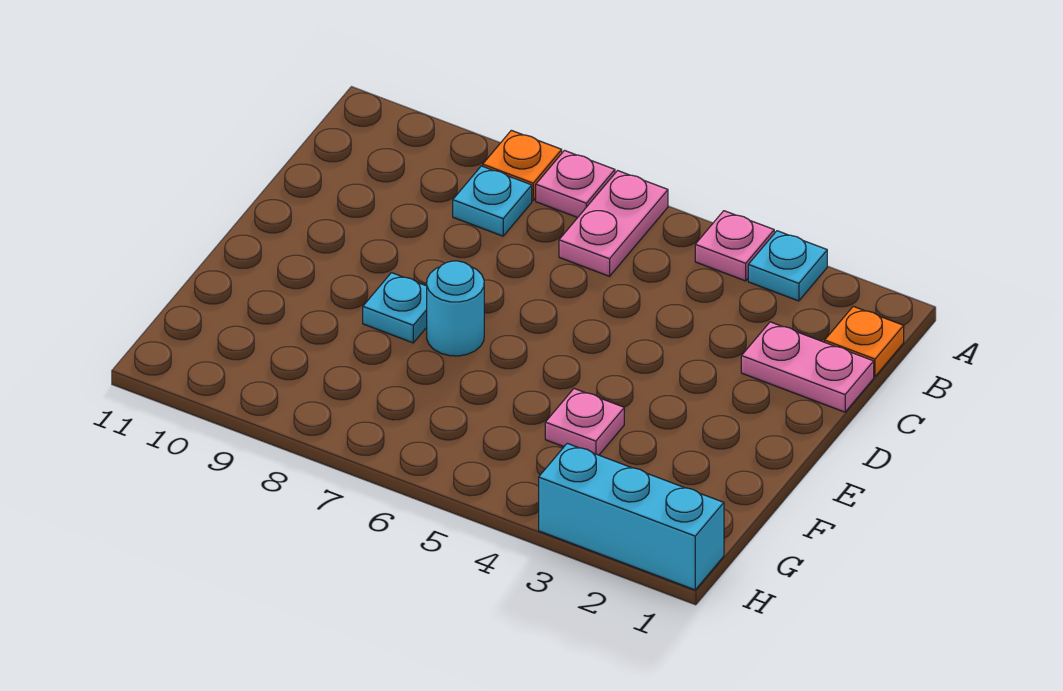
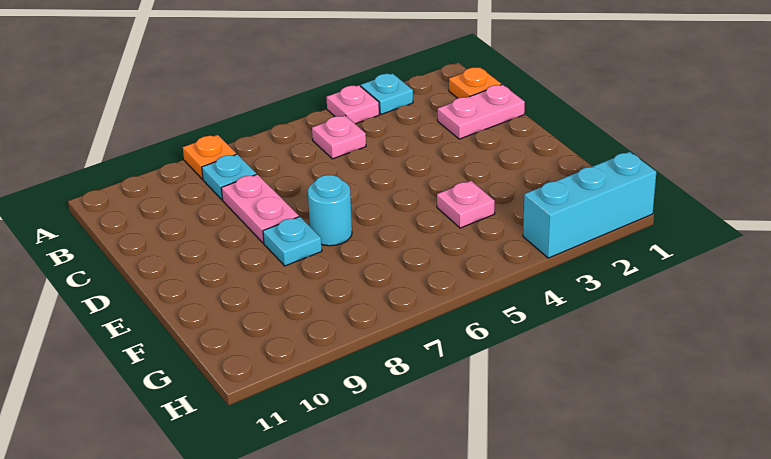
pink plate A6:B6 level 1 -> pink plate C8:D8 level 1
pink plate A7 level 1 -> pink plate B5 level 1

